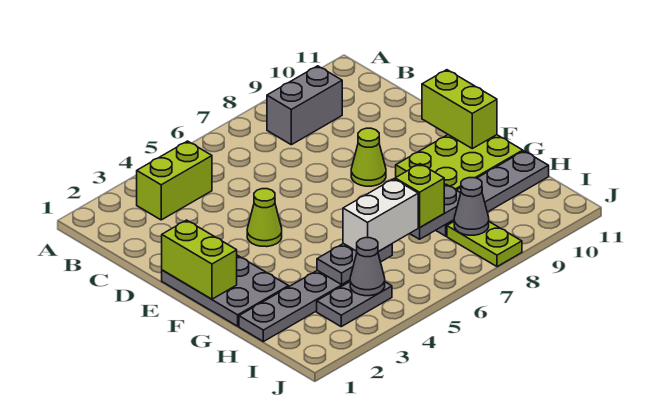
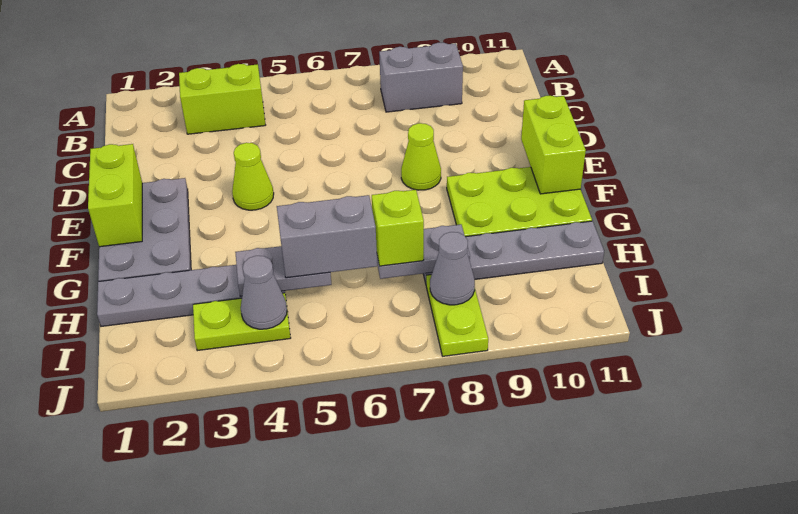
white brick H5:H6 level 3 -> grey brick H5:H6 level 3
grey plate I3:I4 level 1 -> lime plate I3:I4 level 1

